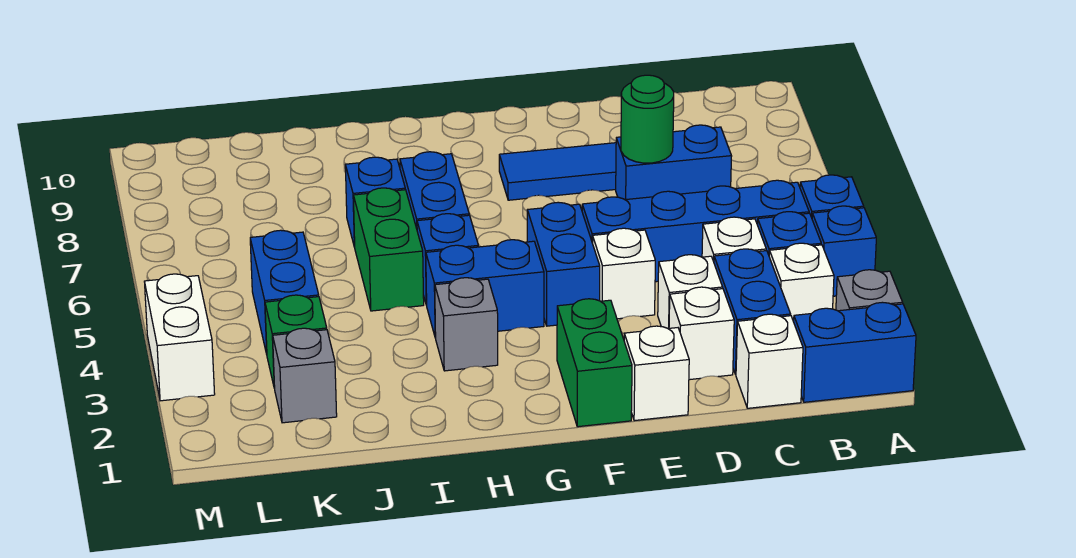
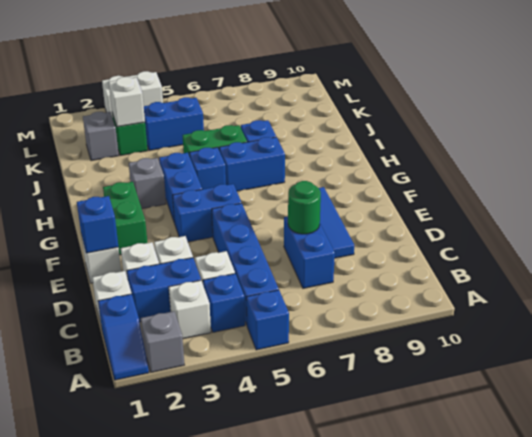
blue brick A1:B1 level 1 -> blue slope A1:B1 level 1 top B
blue brick A4 level 1 -> blue brick E1 level 2
white brick E4 level 1 -> white brick K3 level 2
green brick F1:F2 level 1 -> green brick F2:G2 level 1

